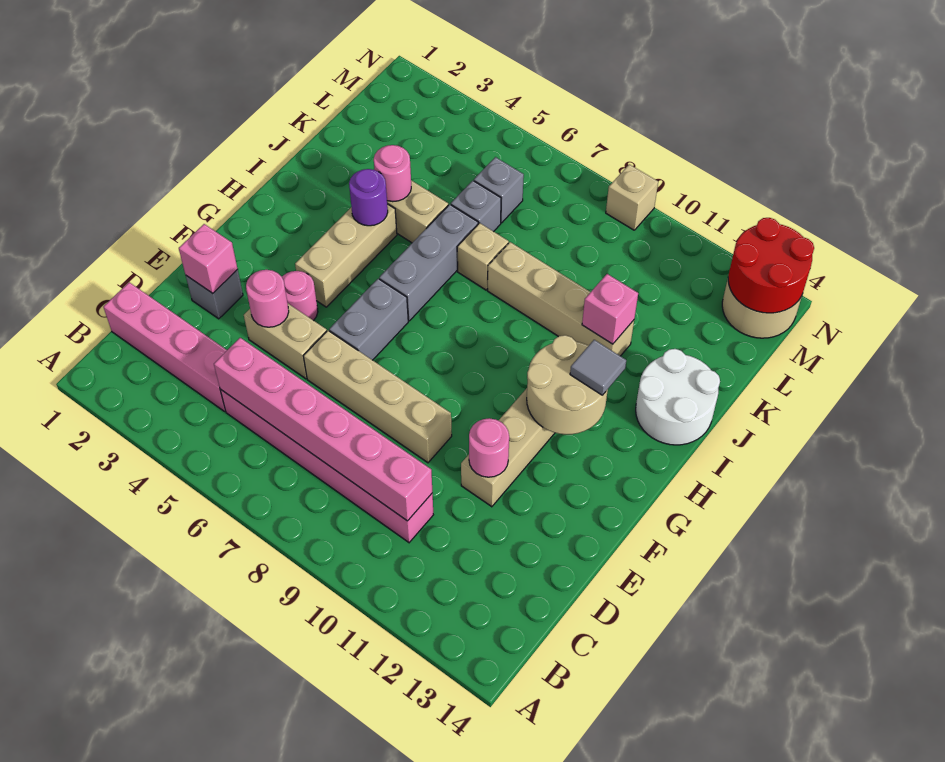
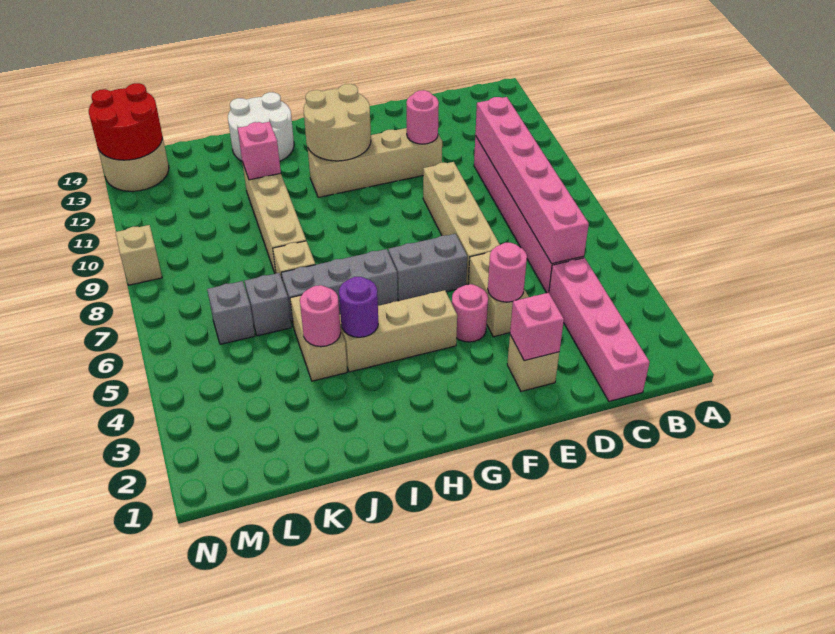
grey brick E2 level 1 -> tan brick E2 level 1
grey tile H12 level 3 -> none

